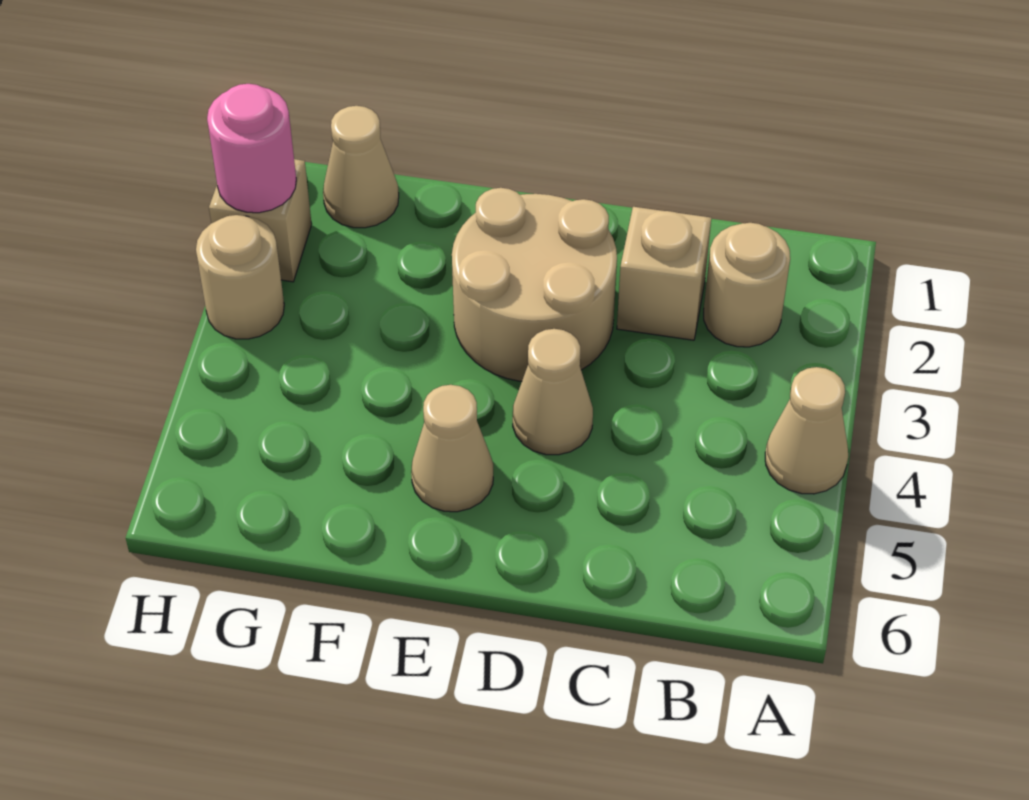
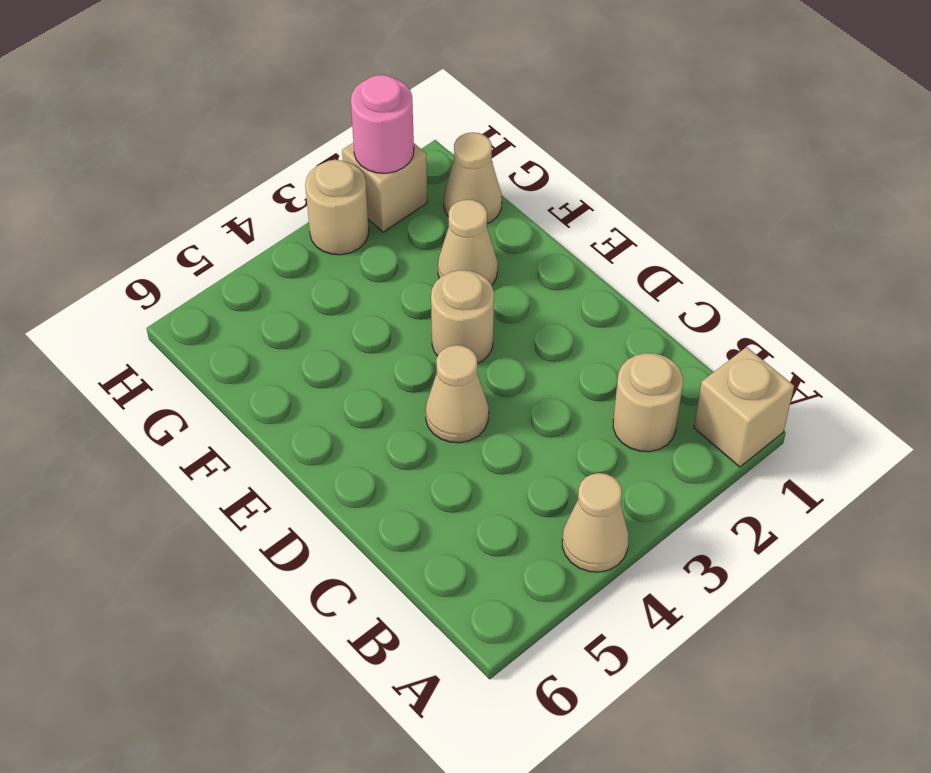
tan brick C2 level 1 -> tan brick A1 level 1
tan round brick D2:E3 level 1 -> tan round brick E3 level 1
tan cone E5 level 1 -> tan cone F2 level 1

